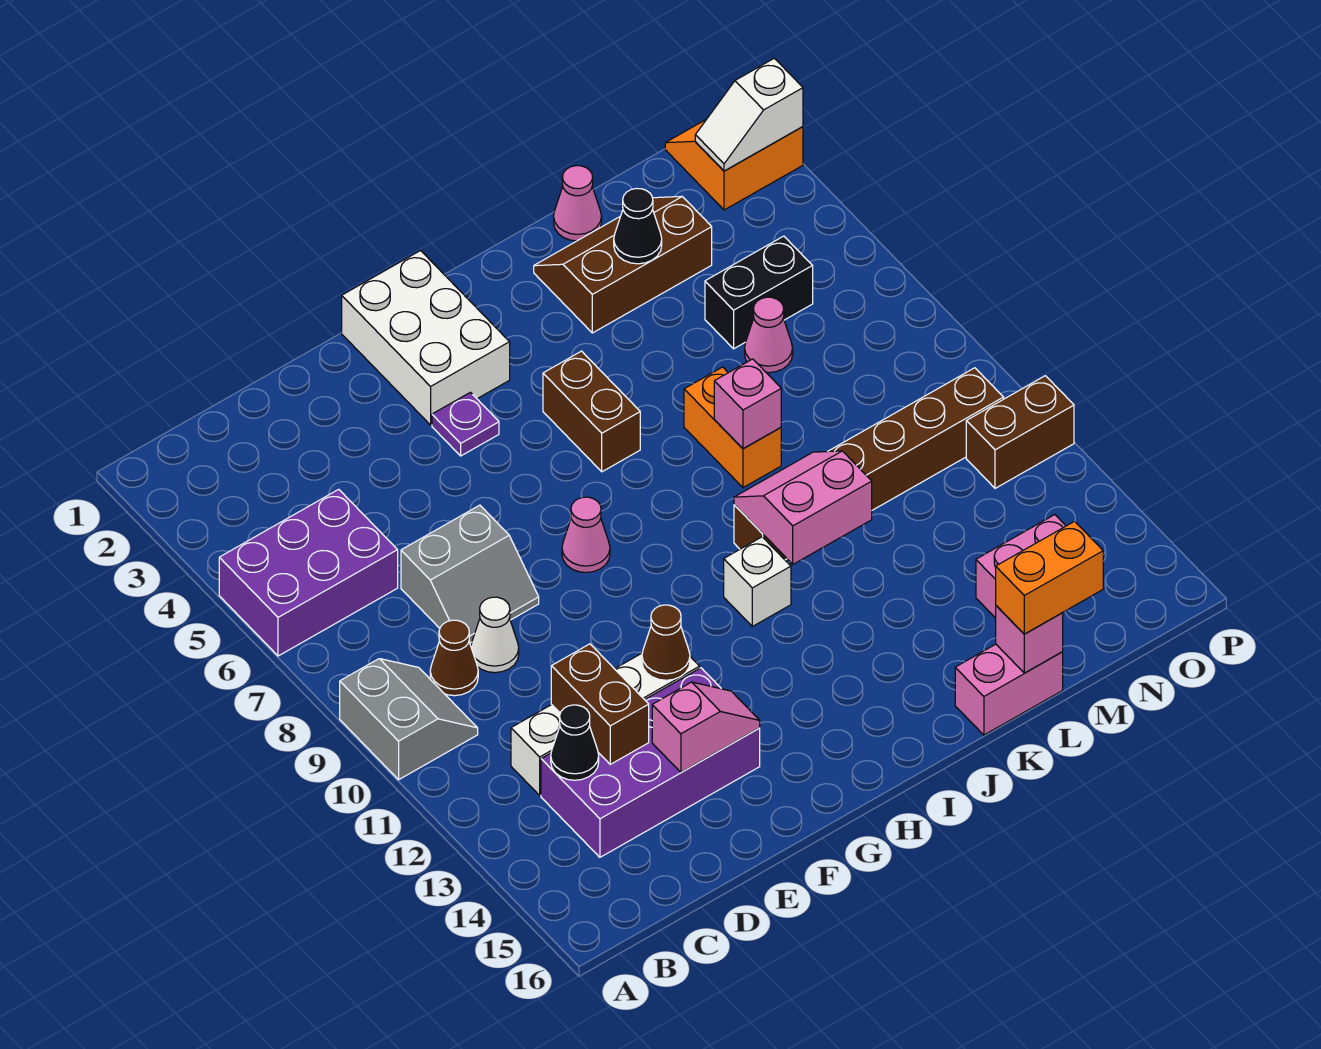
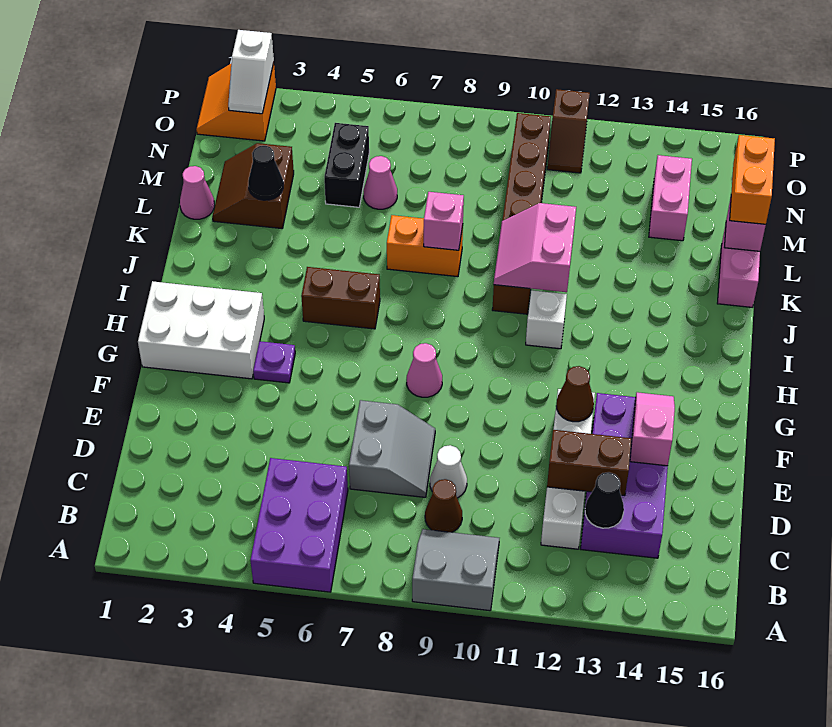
brown slope K2:M3 level 1 top 3 -> brown slope L2:M3 level 1 top 3
brown brick O11:P11 level 1 -> brown slope O11:P11 level 1 top P

